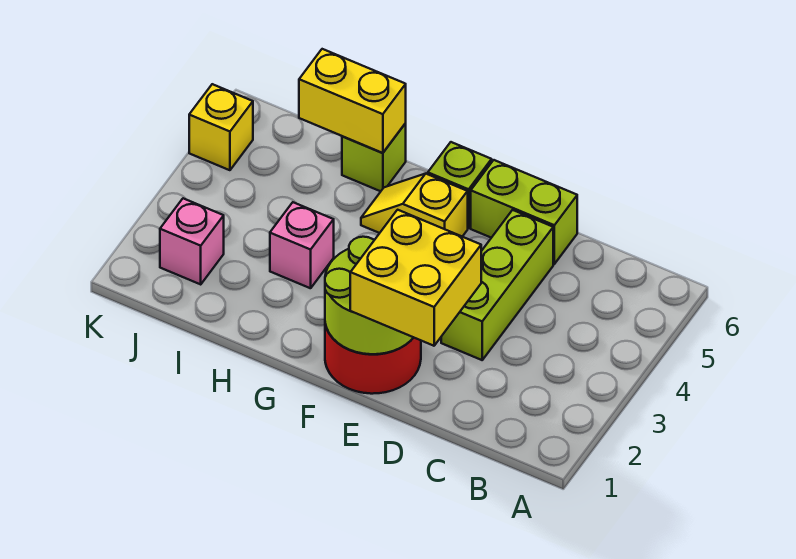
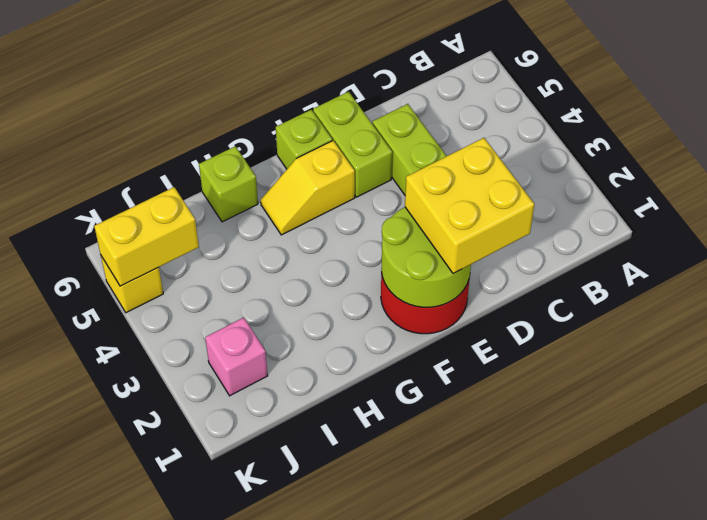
lime brick D6:E6 level 1 -> lime brick E5:E6 level 1
pink brick H3 level 1 -> none
yellow brick H6:I6 level 2 -> yellow brick J5:K5 level 2

